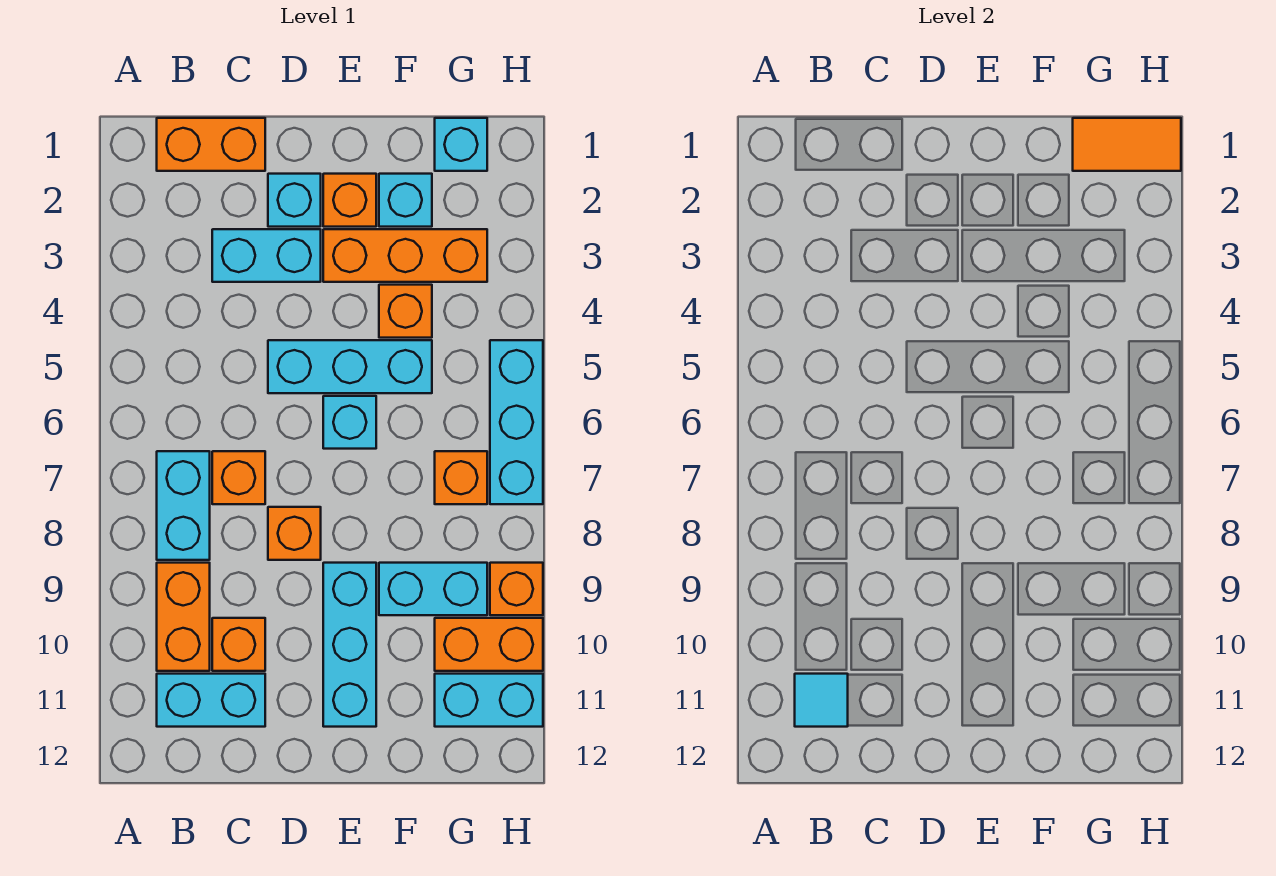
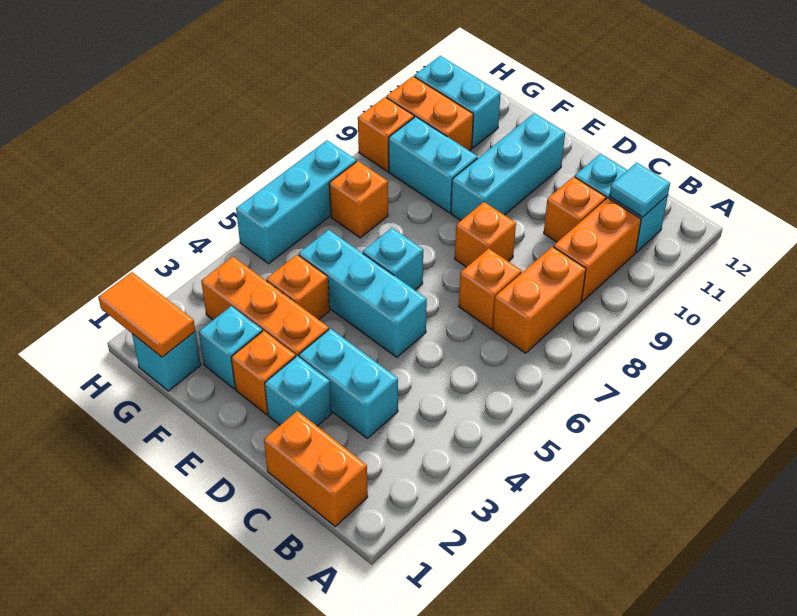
cyan brick B7:B8 level 1 -> orange brick B7:B8 level 1

